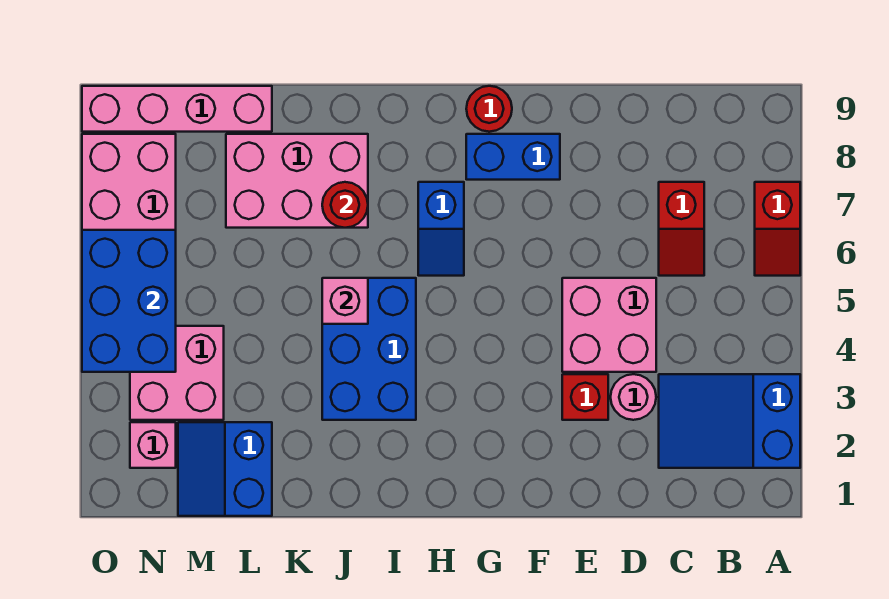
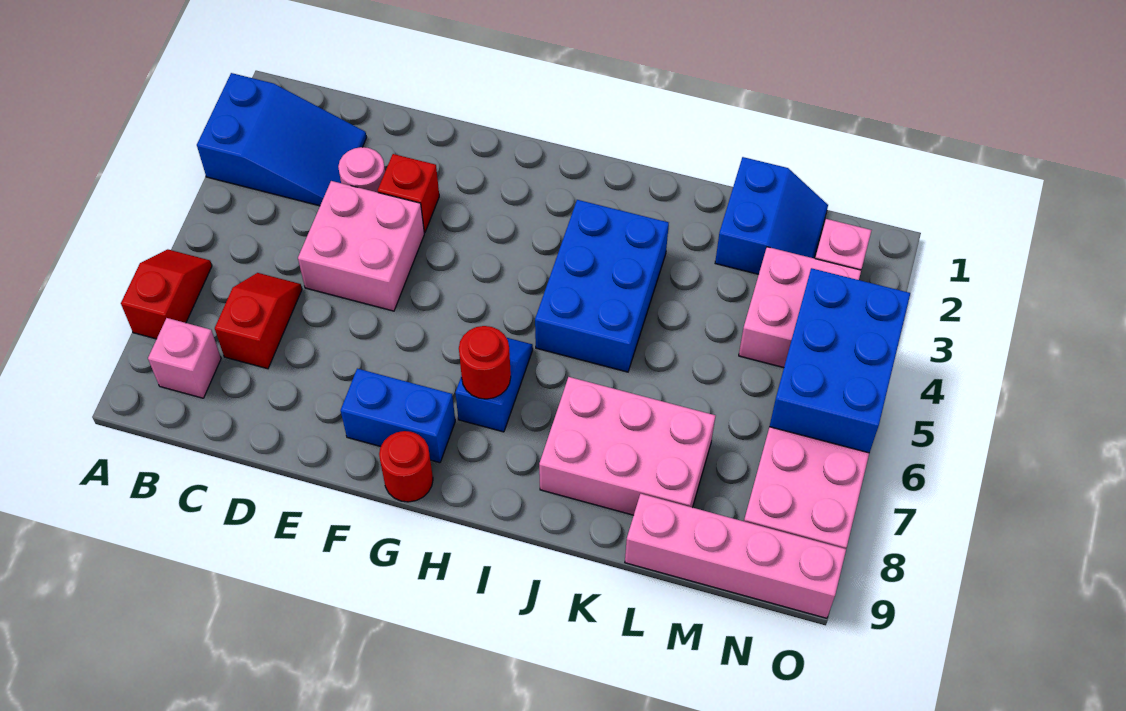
pink brick J5 level 2 -> pink brick B8 level 1
red round brick J7 level 2 -> red round brick H7 level 2

